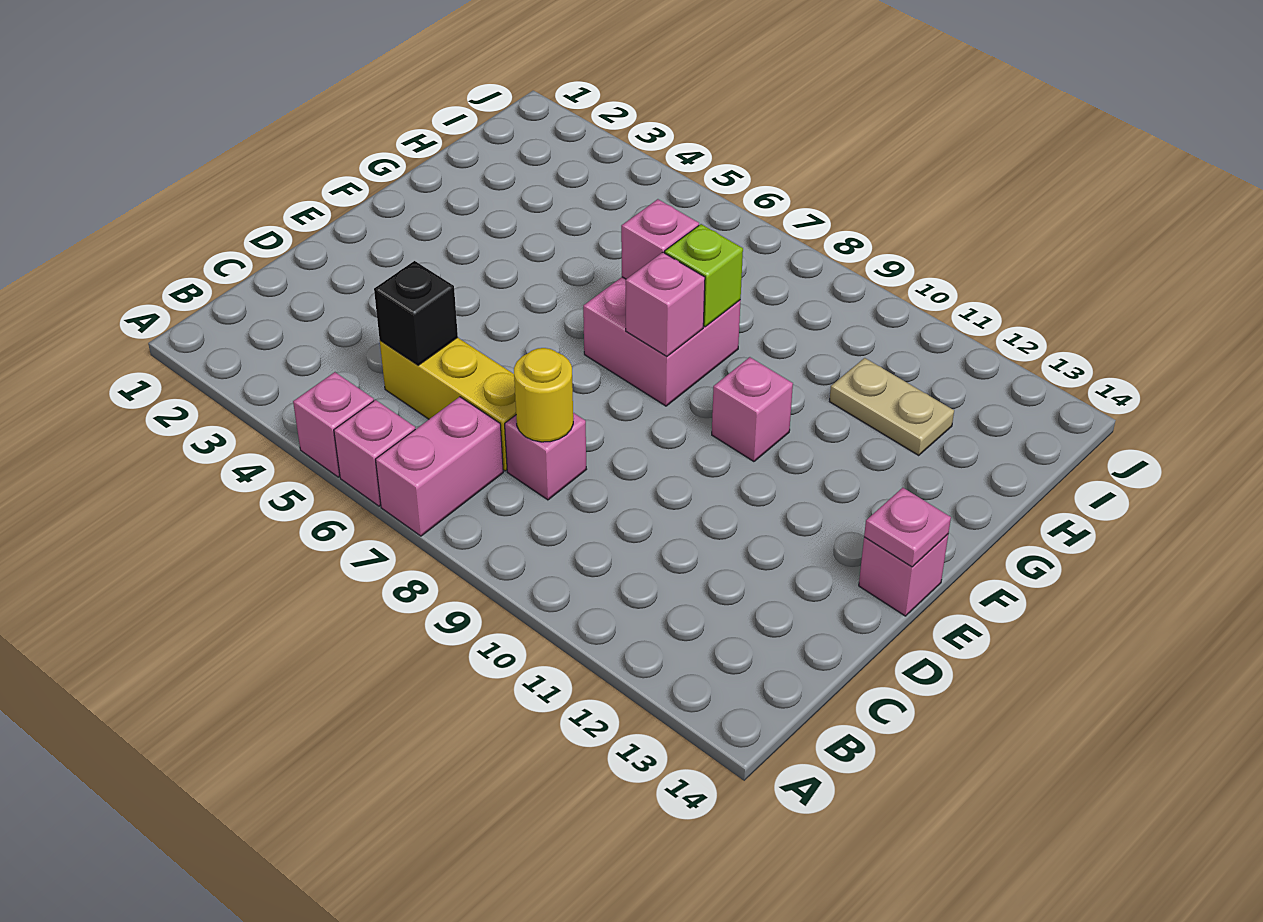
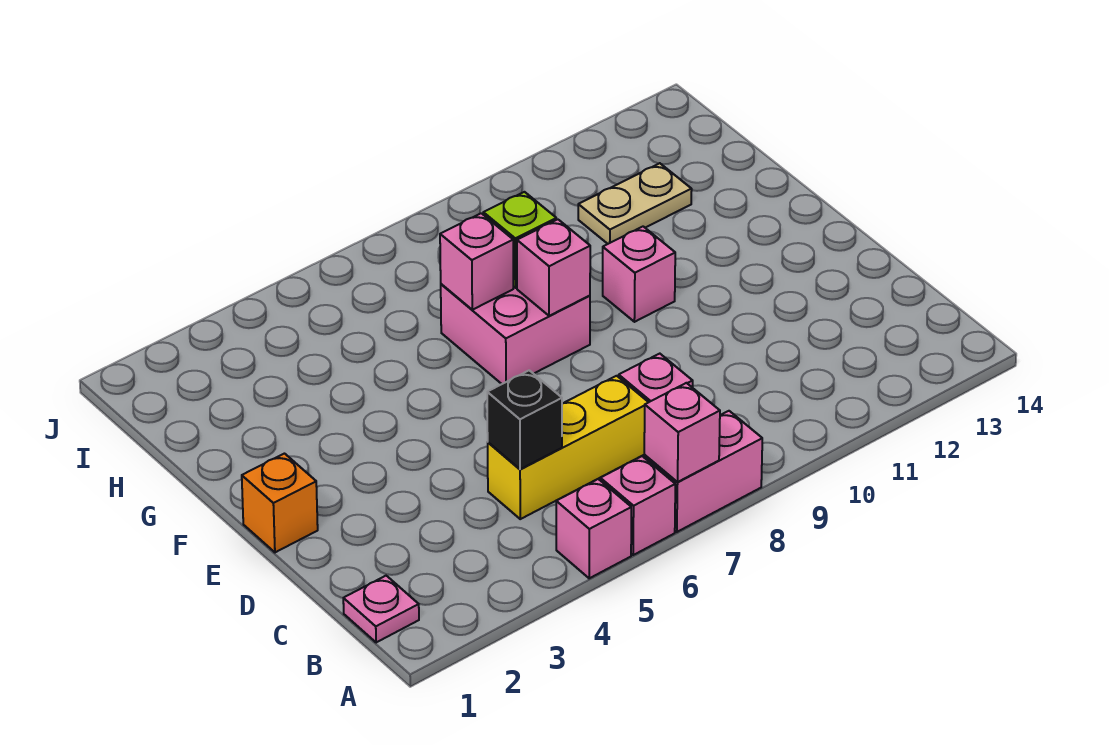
pink brick A7:B7 level 1 -> pink brick A7:A8 level 1
yellow round brick C8 level 2 -> none
none -> orange brick E1 level 1
pink brick E14 level 1 -> pink brick A7 level 2
pink plate E14 level 2 -> pink plate B1 level 1

